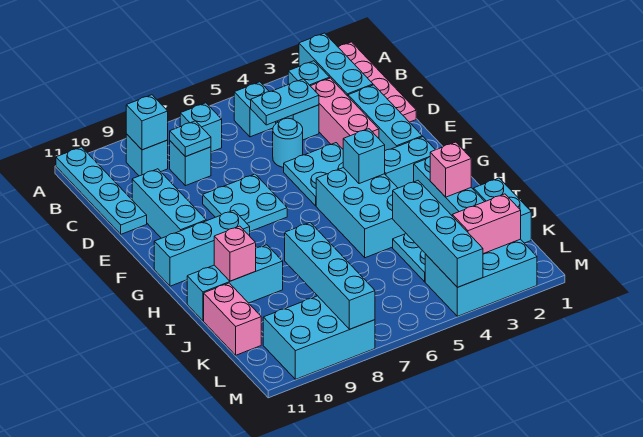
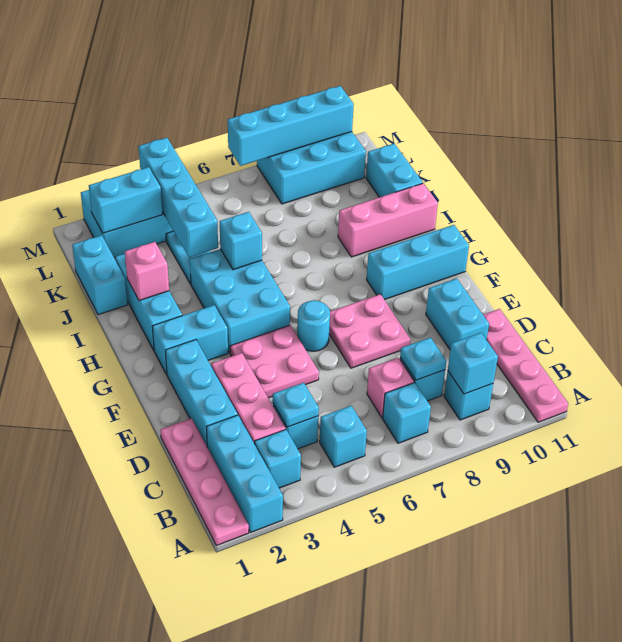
cyan plate A11:D11 level 1 -> pink plate A11:D11 level 1
cyan plate C4:C5 level 2 -> cyan plate C4 level 2
cyan round brick D5 level 1 -> cyan round brick F6 level 1
cyan brick D10:F10 level 1 -> cyan brick D10:E10 level 1
cyan plate E4:F5 level 1 -> pink plate E4:F5 level 1
cyan plate E7:F8 level 1 -> pink plate E7:F8 level 1
cyan brick G4 level 2 -> cyan brick I5 level 2
cyan brick I9:I11 level 1 -> pink brick I9:I11 level 1
pink brick I10 level 2 -> pink brick C7 level 1
cyan brick J8:M8 level 2 -> cyan brick M7:M10 level 2
pink brick J11:K11 level 1 -> cyan brick J11:K11 level 1
pink brick L2:L3 level 2 -> cyan brick L2:L3 level 2

